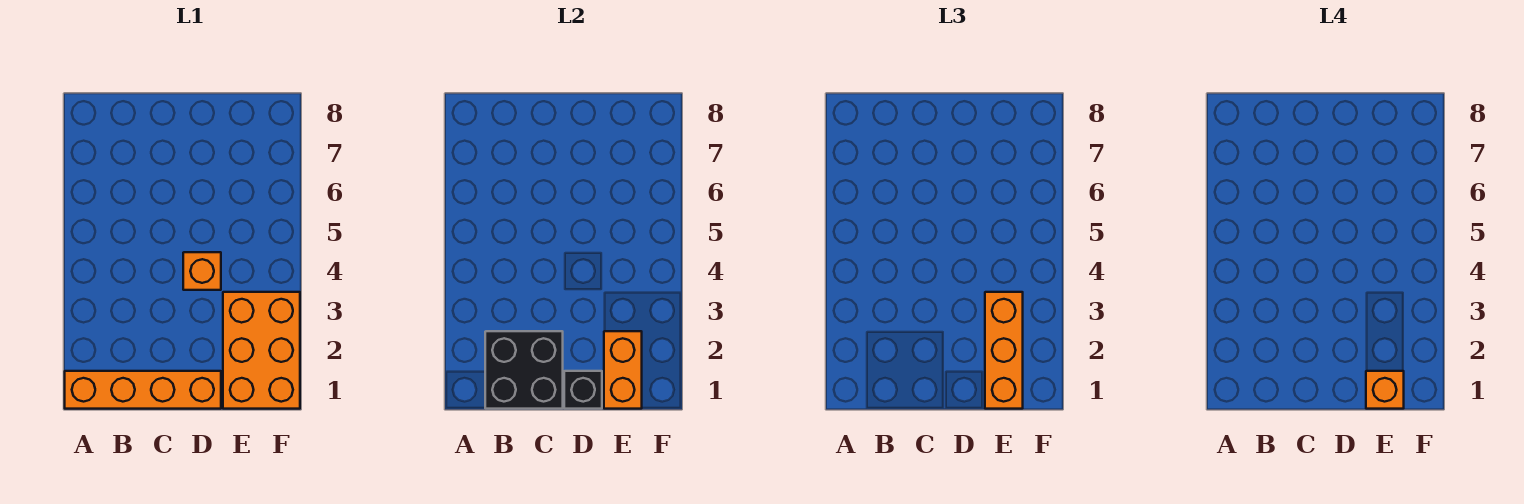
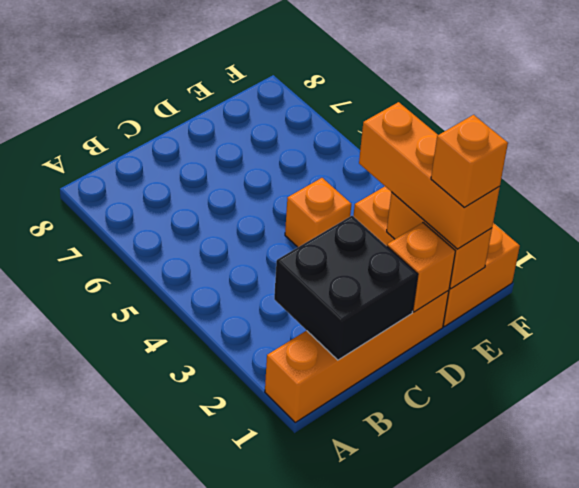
black brick D1 level 2 -> orange brick D1 level 2

